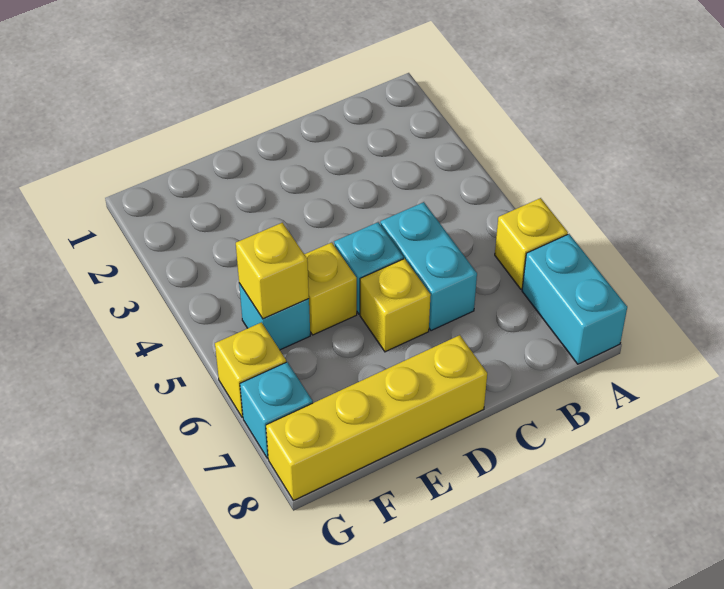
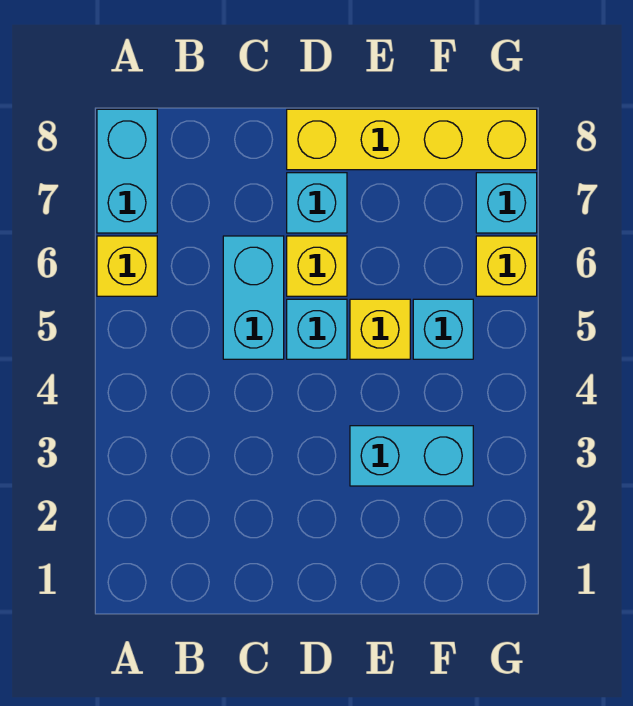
none -> cyan brick D7 level 1
none -> cyan brick E3:F3 level 1
yellow brick F5 level 2 -> none

